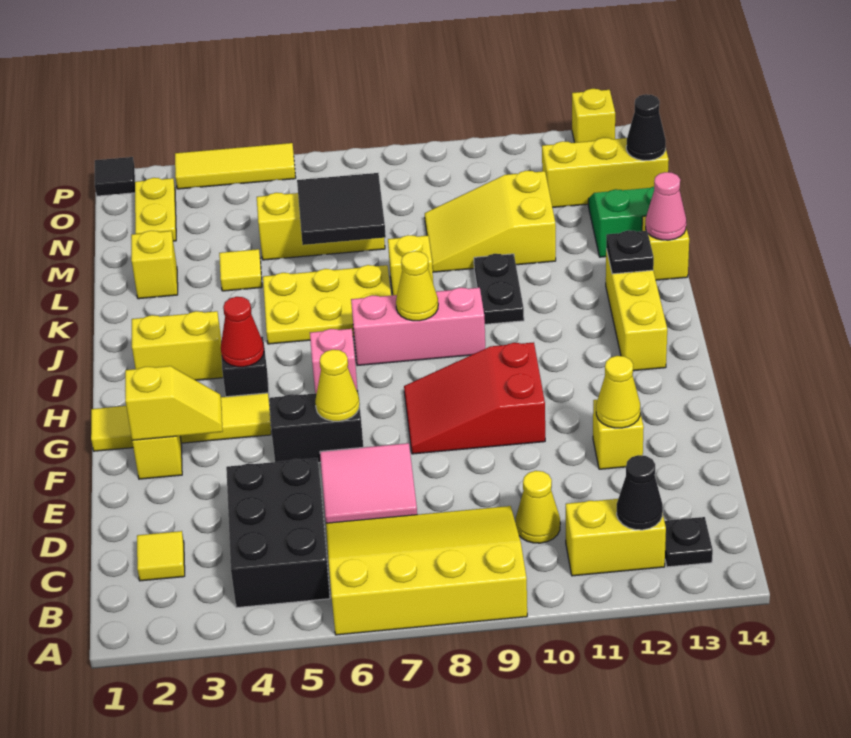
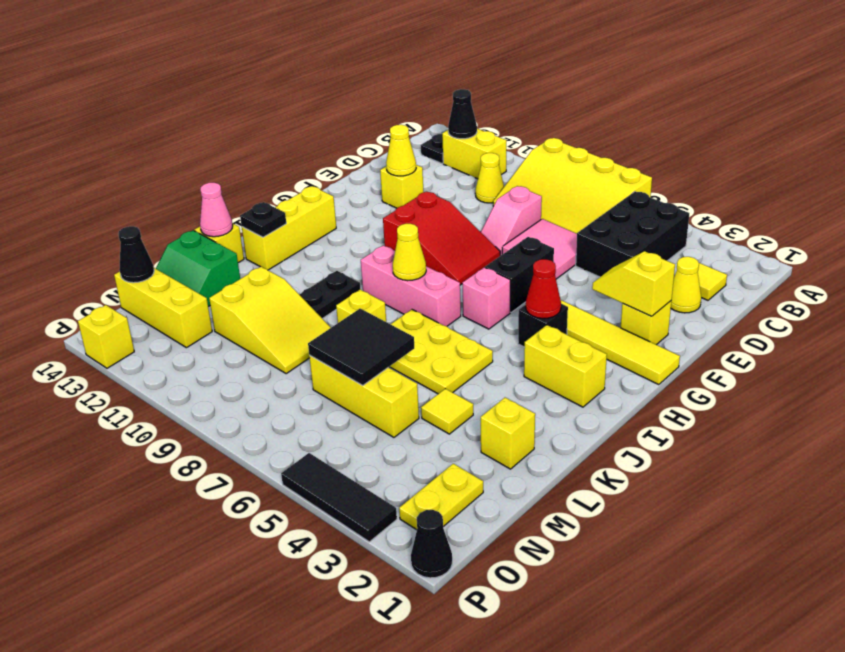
none -> pink slope D8:E8 level 1 top D
black brick F5:F6 level 1 -> black brick F6:G6 level 1
yellow cone F6 level 2 -> yellow cone D2 level 1
black tile P1 level 1 -> black cone P1 level 1
yellow tile P3:P5 level 1 -> black tile P3:P5 level 1

